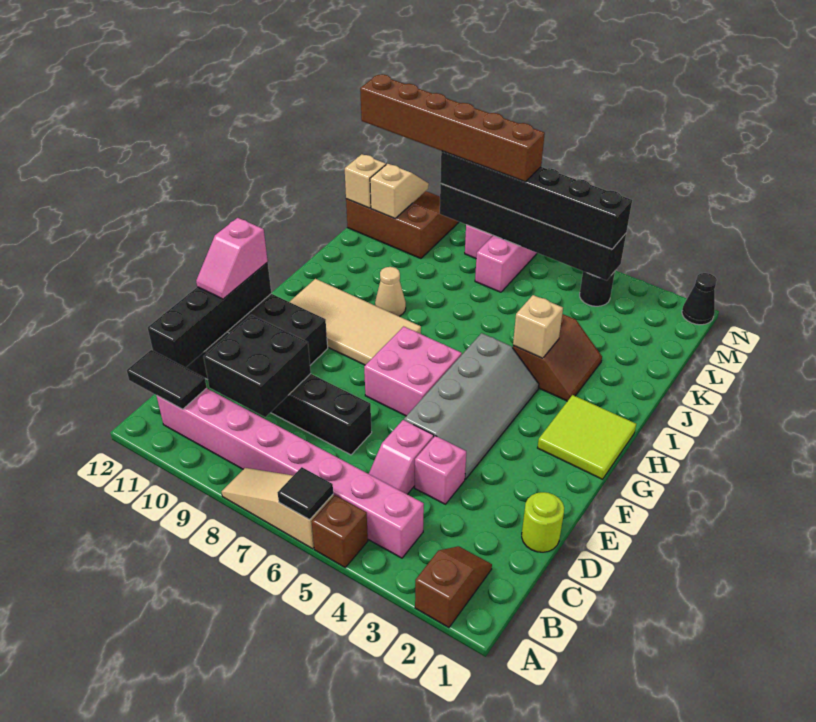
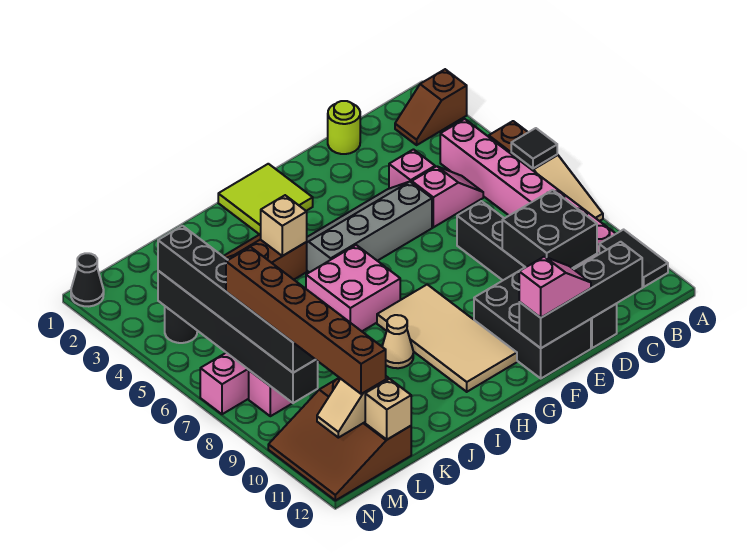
pink brick F6:G7 level 1 -> pink brick H6:I7 level 1

